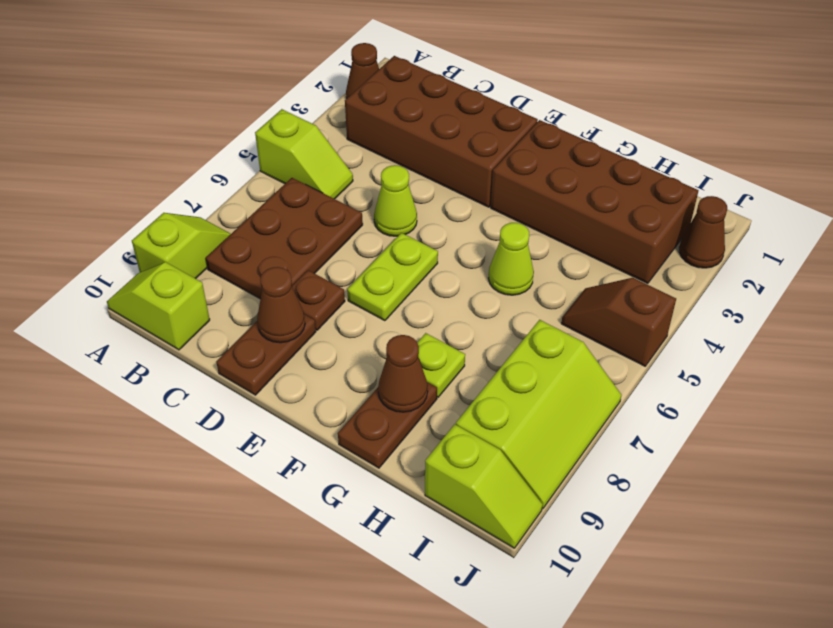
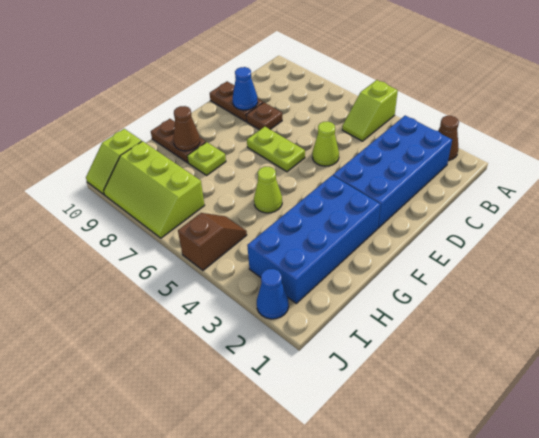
lime slope A8:A9 level 1 top 9 -> none
lime slope A10:B10 level 1 top B -> none
brown brick B2:E3 level 1 -> blue brick B2:E3 level 1
brown plate B6:C8 level 1 -> none
brown cone D9 level 2 -> blue cone D9 level 2
brown brick F2:I3 level 1 -> blue brick F2:I3 level 1
brown cone J2 level 1 -> blue cone J2 level 1

